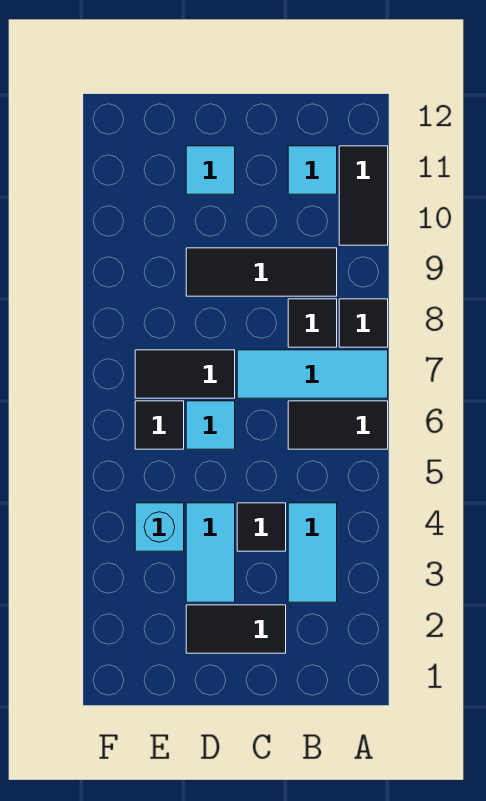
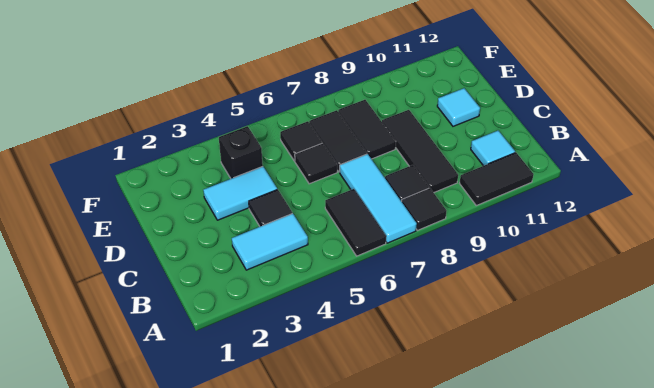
black tile C2:D2 level 1 -> black tile D8:E8 level 1
cyan tile D6 level 1 -> black tile D6 level 1
cyan brick E4 level 1 -> black brick E4 level 1

